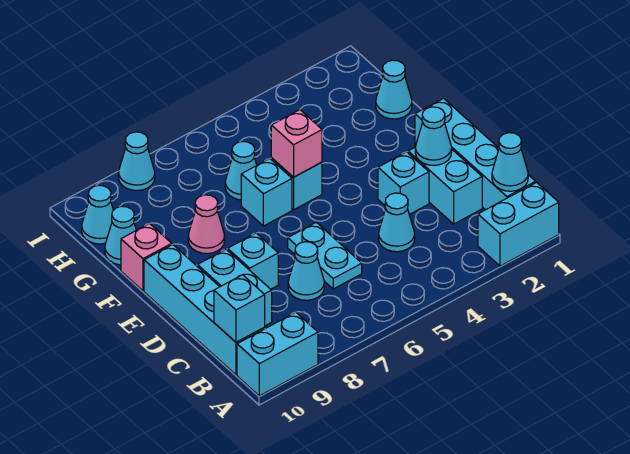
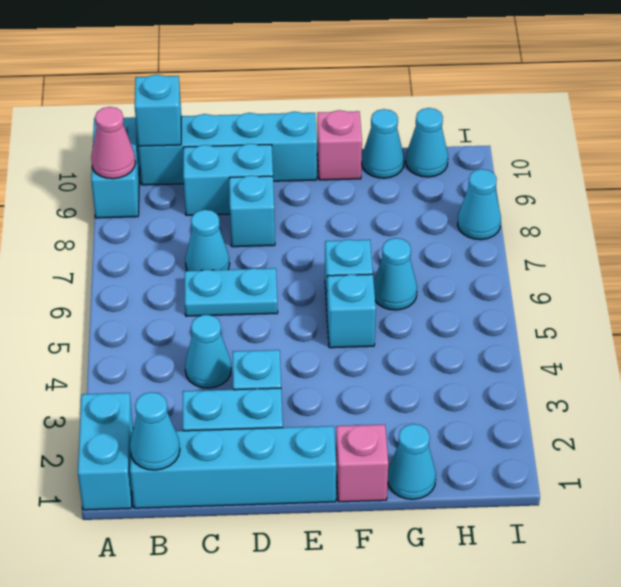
cyan cone D2 level 2 -> none
pink brick F5 level 2 -> pink brick F1 level 1
pink cone F8 level 1 -> pink cone A9 level 2

